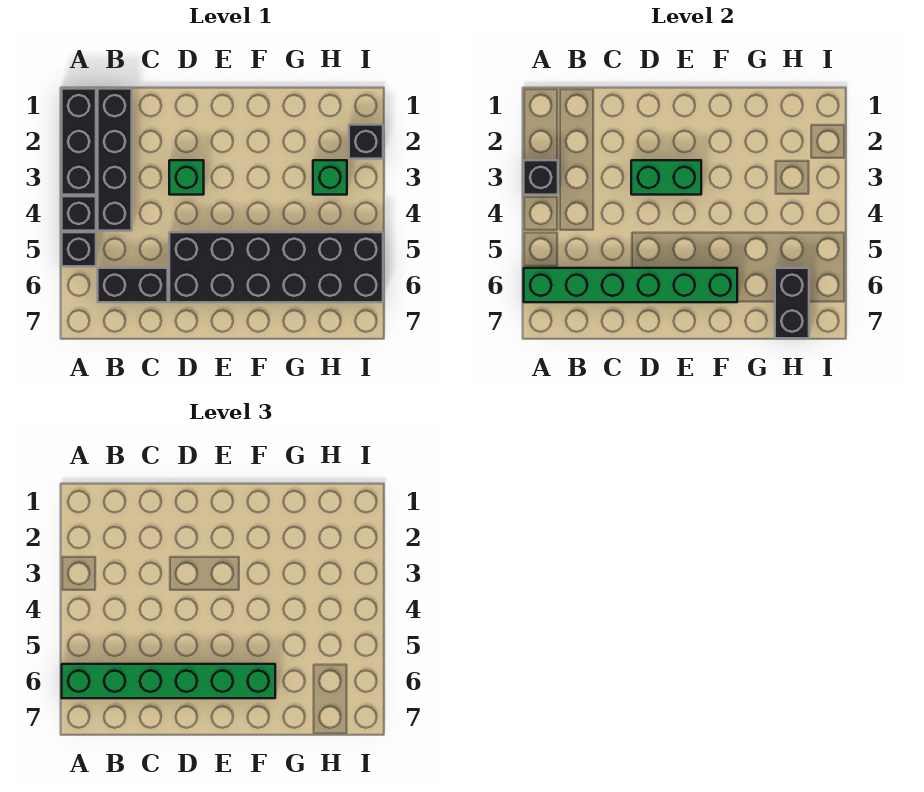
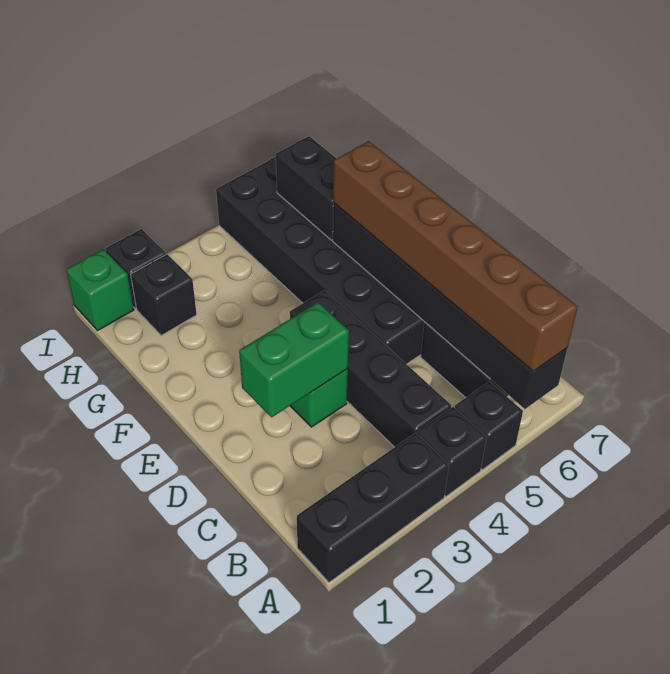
black brick A3 level 2 -> black brick H2 level 1
green brick A6:F6 level 2 -> black brick A6:F6 level 2
green brick A6:F6 level 3 -> brown brick A6:F6 level 3
black brick B1:B4 level 1 -> black brick B4:E4 level 1
green brick D3:E3 level 2 -> green brick D2:D3 level 2
green brick H3 level 1 -> green brick I1 level 1
black brick H6:H7 level 2 -> black brick G6:H6 level 2

